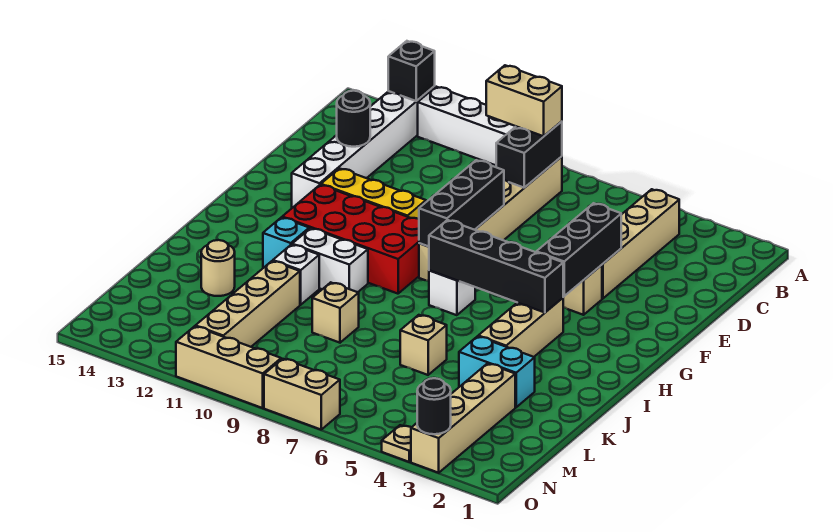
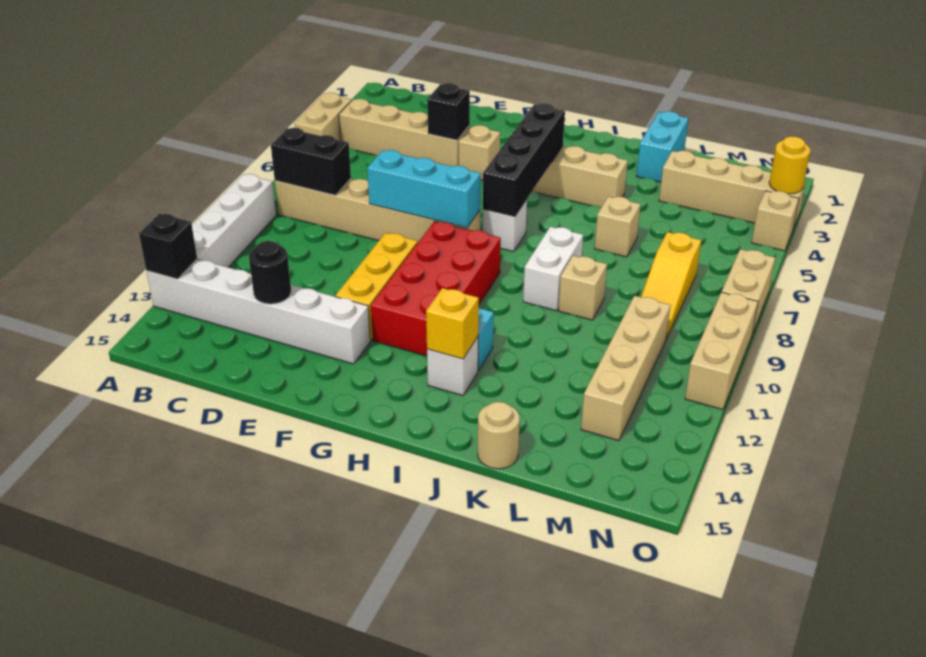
tan brick B8:B9 level 3 -> tan brick A4:A5 level 1
black brick E4:G4 level 2 -> black brick E4 level 2
black brick E8:G8 level 2 -> cyan brick E8:G8 level 2
white brick I10:I11 level 1 -> white brick J8:J9 level 1
none -> yellow brick I13 level 2
white brick J11 level 1 -> white brick I13 level 1
cyan brick K3:K4 level 1 -> cyan brick K1:K2 level 1
tan brick K11:N11 level 1 -> tan brick M10:M13 level 1
tan round brick K13 level 1 -> tan round brick K15 level 1
none -> yellow slope M7:M9 level 1 top 7
black round brick O3 level 2 -> yellow round brick O3 level 2
tan plate O4 level 1 -> tan brick O4 level 1

